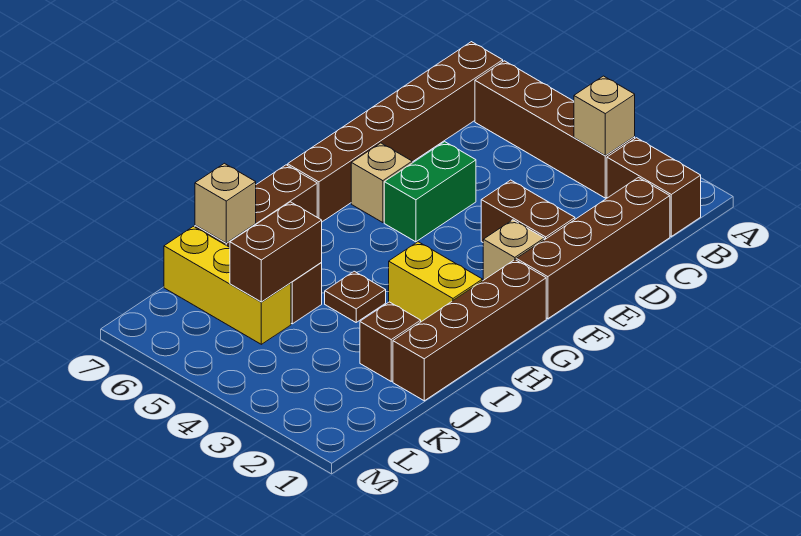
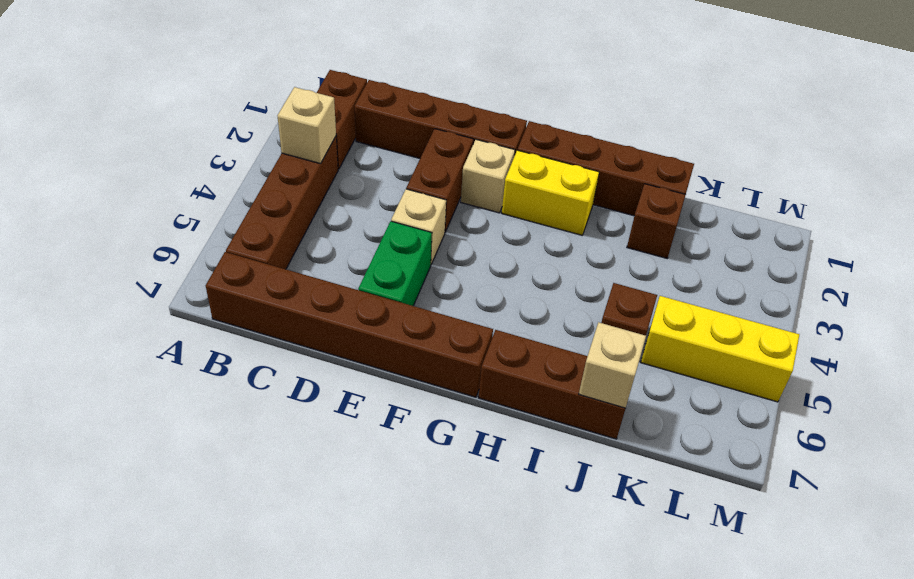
green brick E5:F5 level 1 -> green brick E5:E6 level 1
tan brick F6 level 1 -> tan brick E4 level 1
yellow brick H2:H3 level 1 -> yellow brick G2:H2 level 1
brown plate I4 level 1 -> none
brown brick J5:K5 level 2 -> none
yellow brick K5:K7 level 1 -> yellow brick K5:M5 level 1

